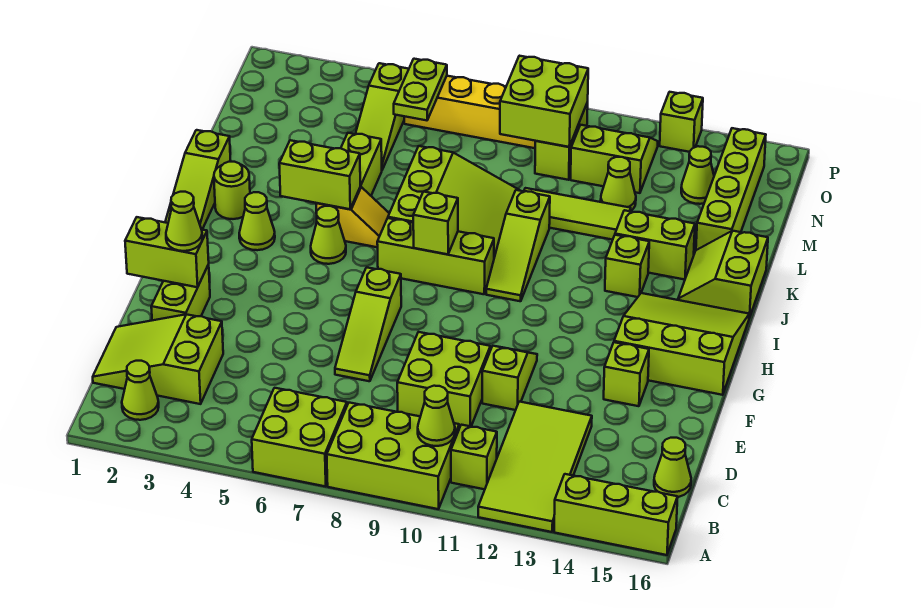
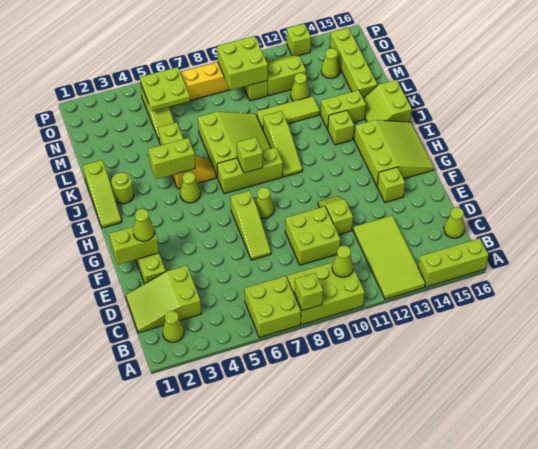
lime brick B11 level 1 -> lime brick A8 level 2
lime slope G14:I16 level 1 top G -> lime slope G14:I16 level 1 top 14
lime cone I3 level 1 -> lime cone G8 level 1
lime plate N6:O6 level 2 -> lime plate N5:O6 level 2

